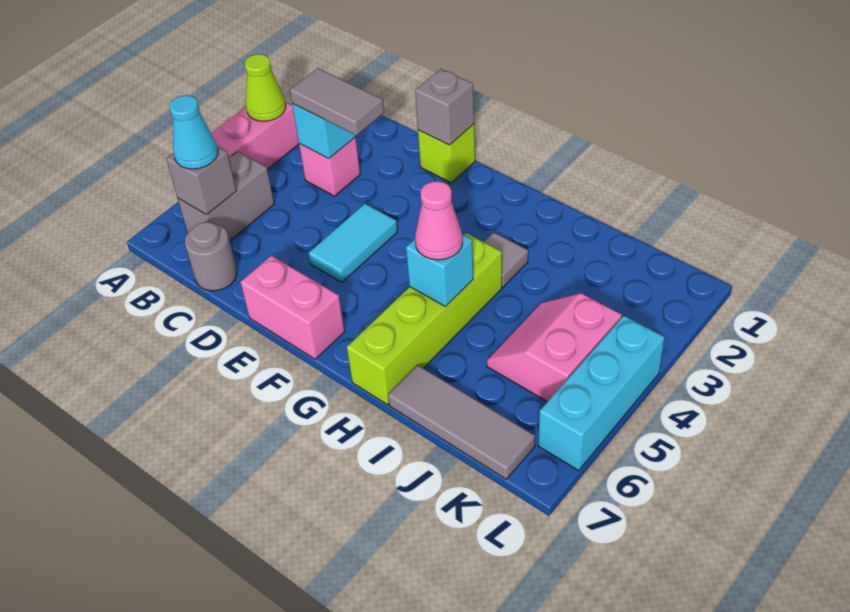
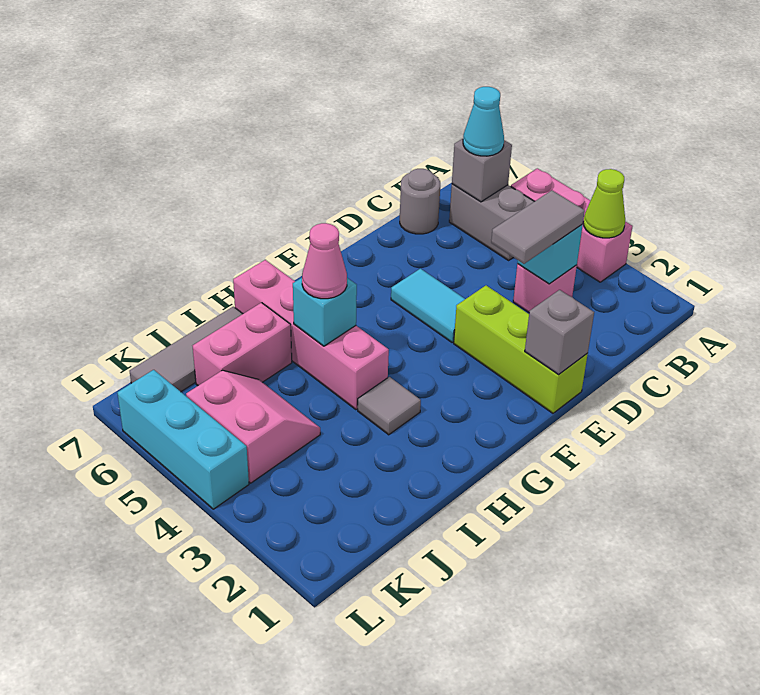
lime brick E1 level 1 -> lime brick E1:E3 level 1
pink brick E7:F7 level 1 -> pink brick I6:J6 level 1
lime brick H4:H7 level 1 -> pink brick H4:H7 level 1

